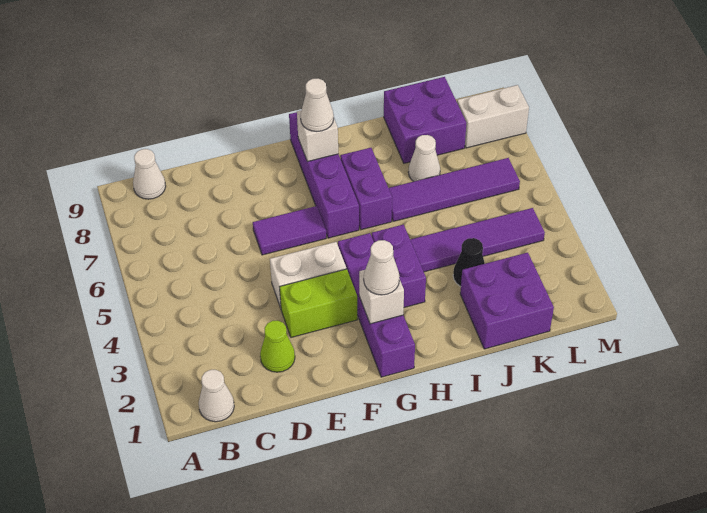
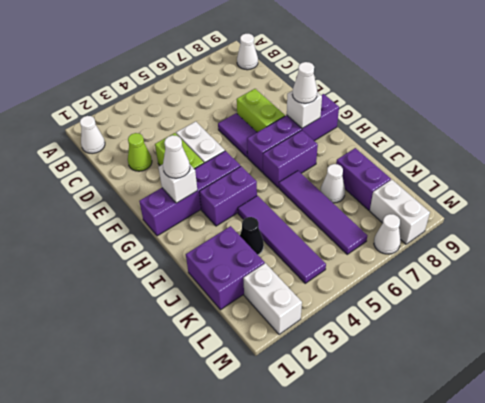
none -> lime brick E7:F7 level 1
purple brick J8:K9 level 1 -> purple brick J8:K8 level 1
none -> white brick L2:M2 level 1
none -> white cone M7 level 1

